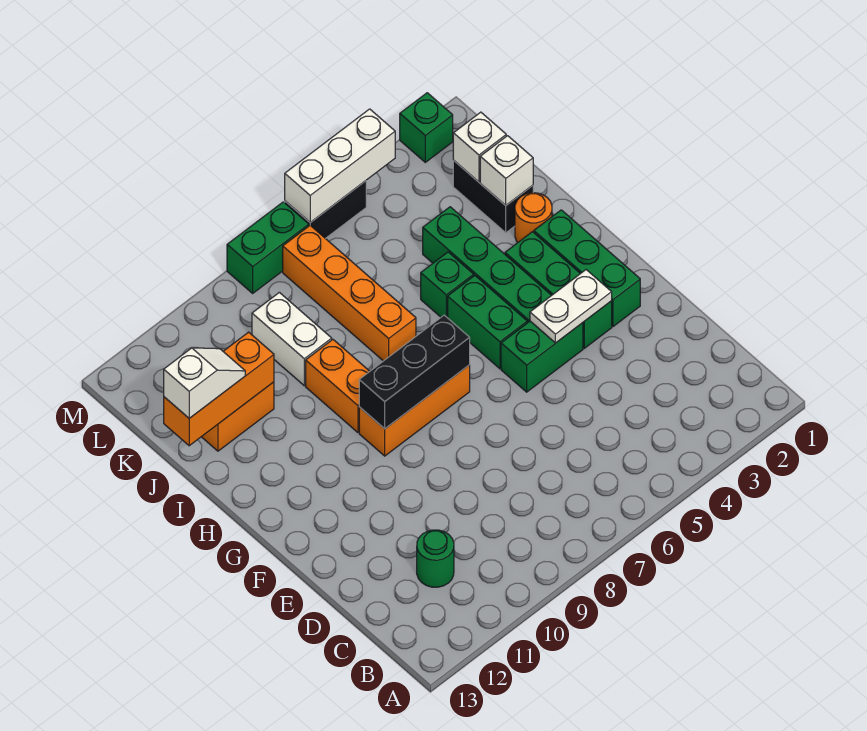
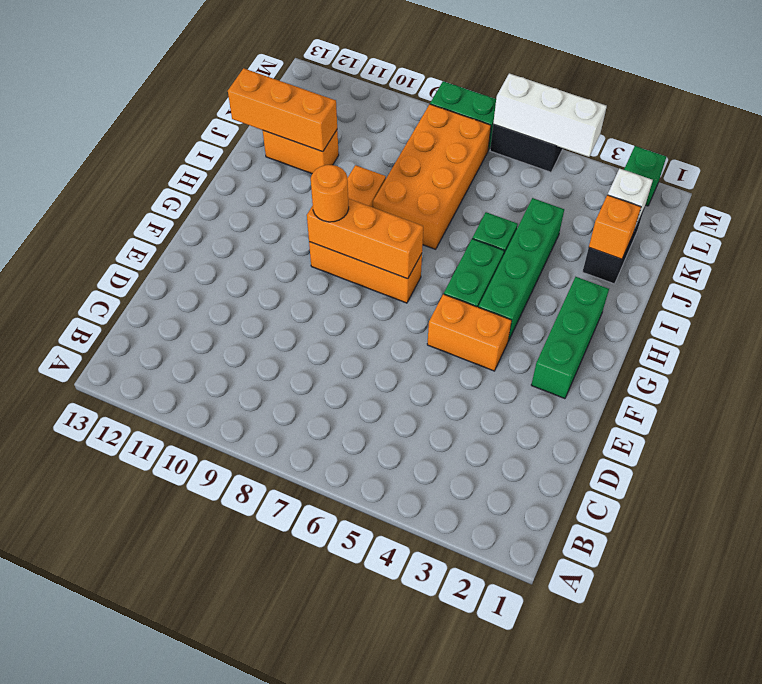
green round brick C11 level 1 -> none
green brick F3:H3 level 1 -> none
white plate F3:F4 level 2 -> none
green brick F4:F5 level 1 -> orange brick F4:F5 level 1
black brick G7:G9 level 2 -> orange brick G7:G9 level 2
orange round brick I2 level 1 -> orange round brick G9 level 3
orange brick I7:L7 level 1 -> orange brick I7:L8 level 1
white brick J2 level 2 -> orange brick J2 level 2
white brick J9:K9 level 1 -> none
white slope J12:J13 level 3 top 13 -> none

